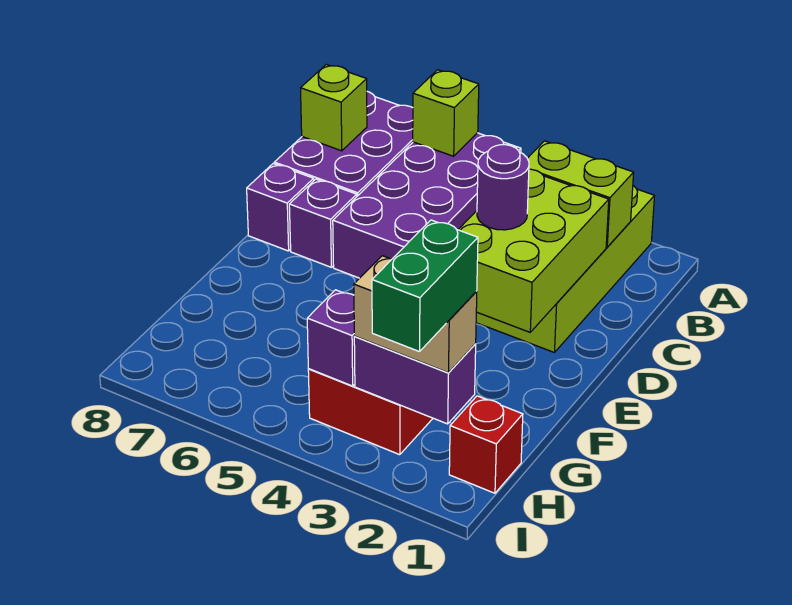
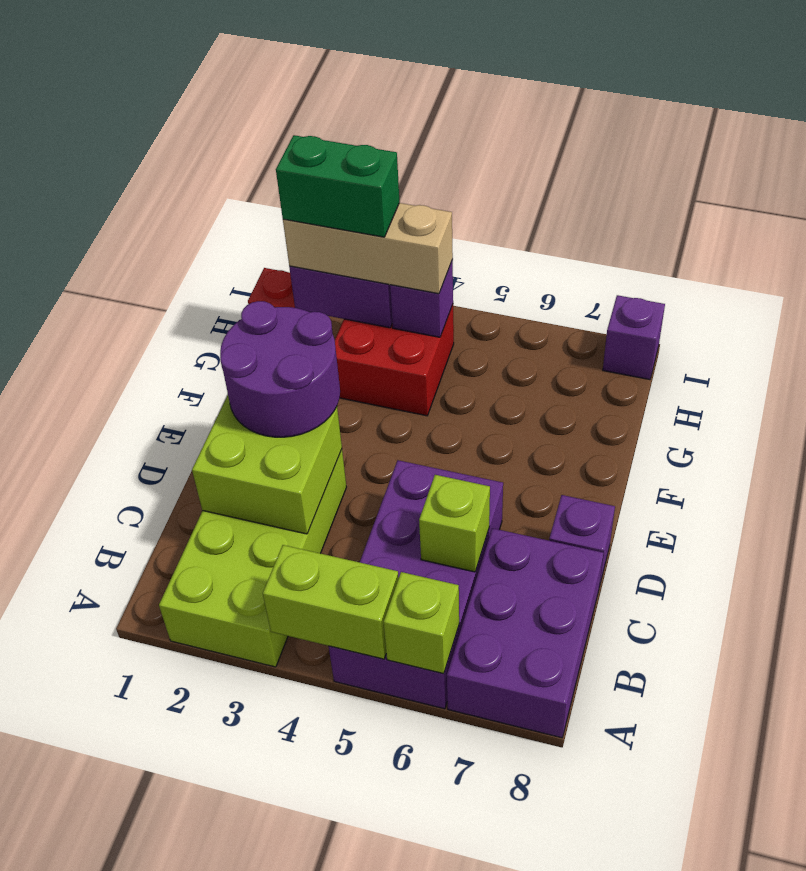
lime brick B2:B3 level 2 -> lime brick A4:A5 level 2
lime brick B8 level 2 -> lime brick C6 level 2
lime brick C2:E3 level 2 -> lime brick C2:D3 level 2
purple round brick D3 level 3 -> purple round brick D2:E3 level 3
purple brick D7 level 1 -> purple brick I8 level 1
tan brick H2:H3 level 3 -> tan brick H2:H4 level 3
green brick H2:I2 level 4 -> green brick H2:H3 level 4

